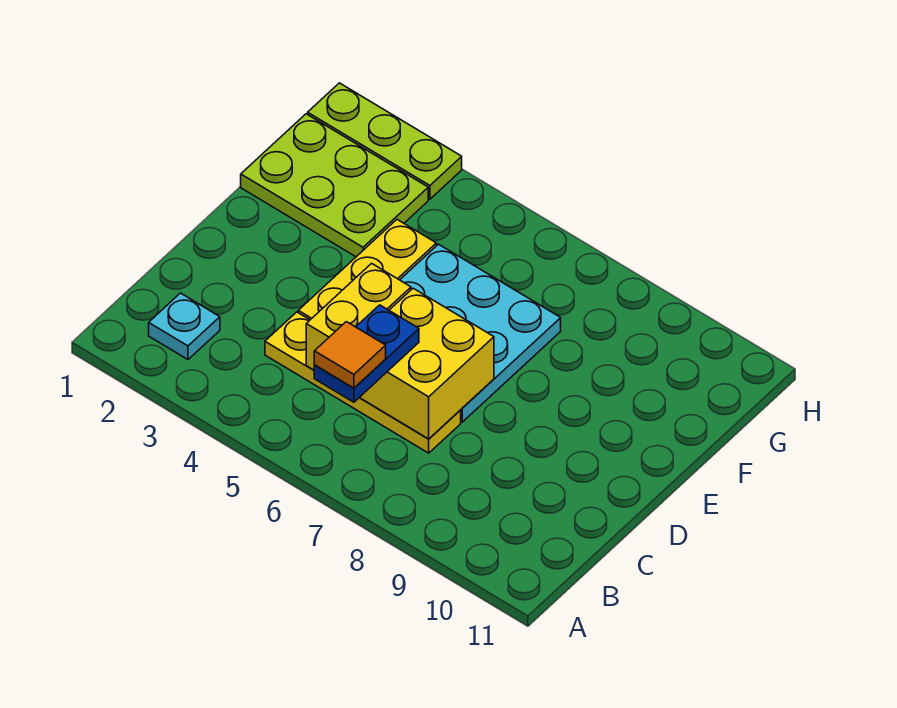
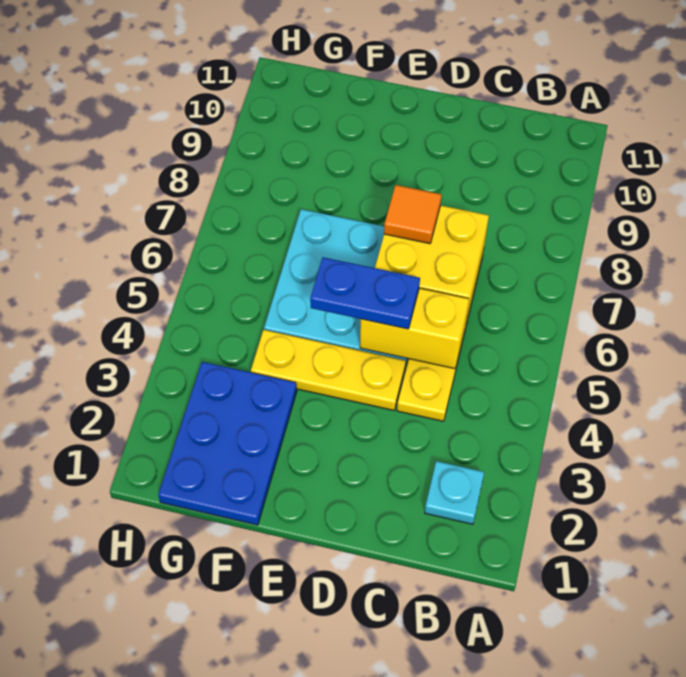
blue plate B6:C6 level 3 -> blue plate D5:E5 level 3
orange tile B6 level 4 -> orange tile D7 level 3
lime plate F1:G3 level 1 -> blue plate F1:G3 level 1
lime plate H1:H3 level 1 -> none

